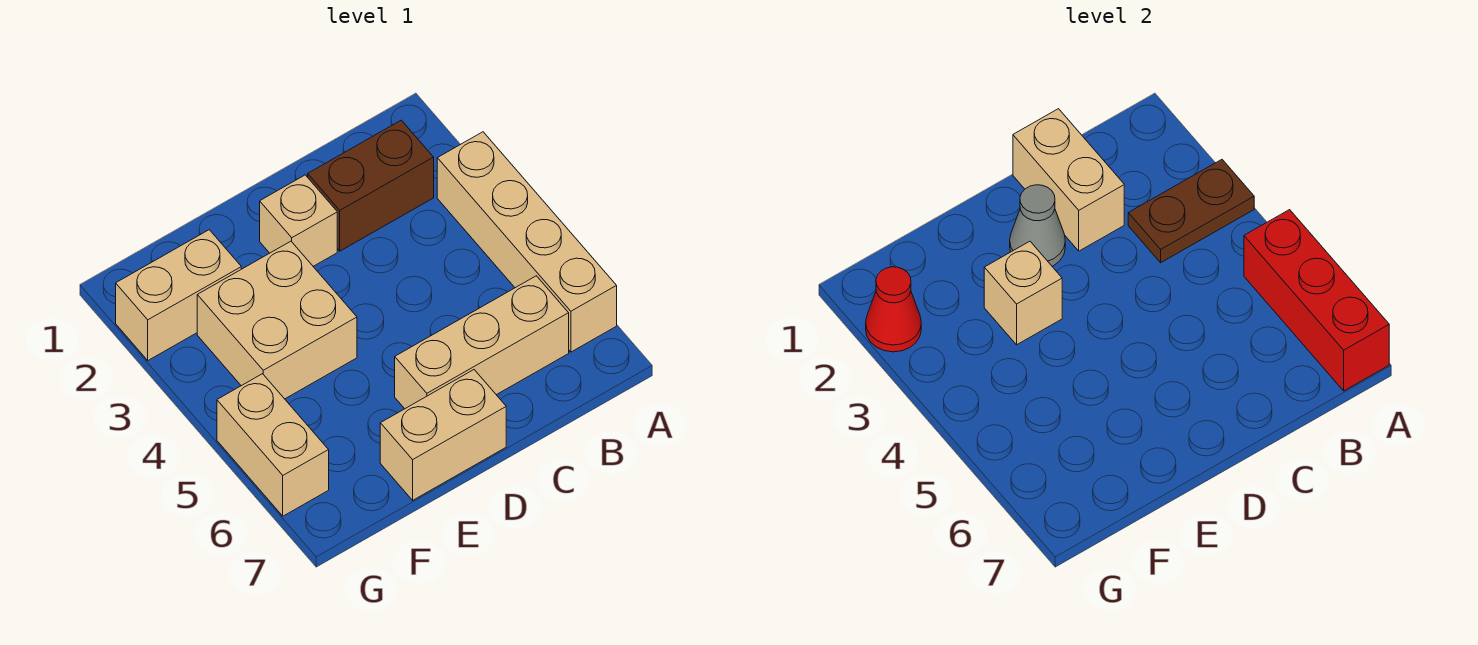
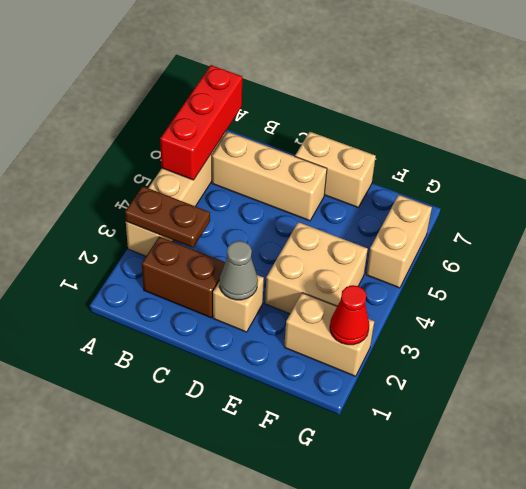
tan brick C1:C2 level 2 -> none
tan brick E3 level 2 -> none

